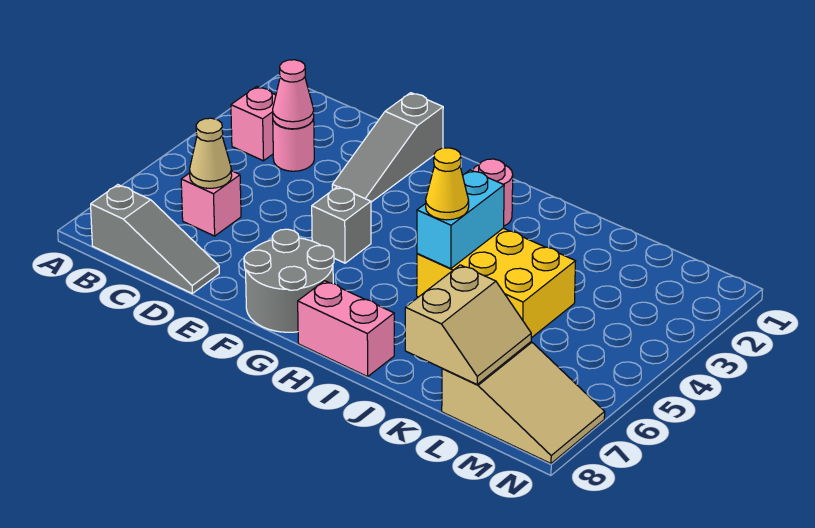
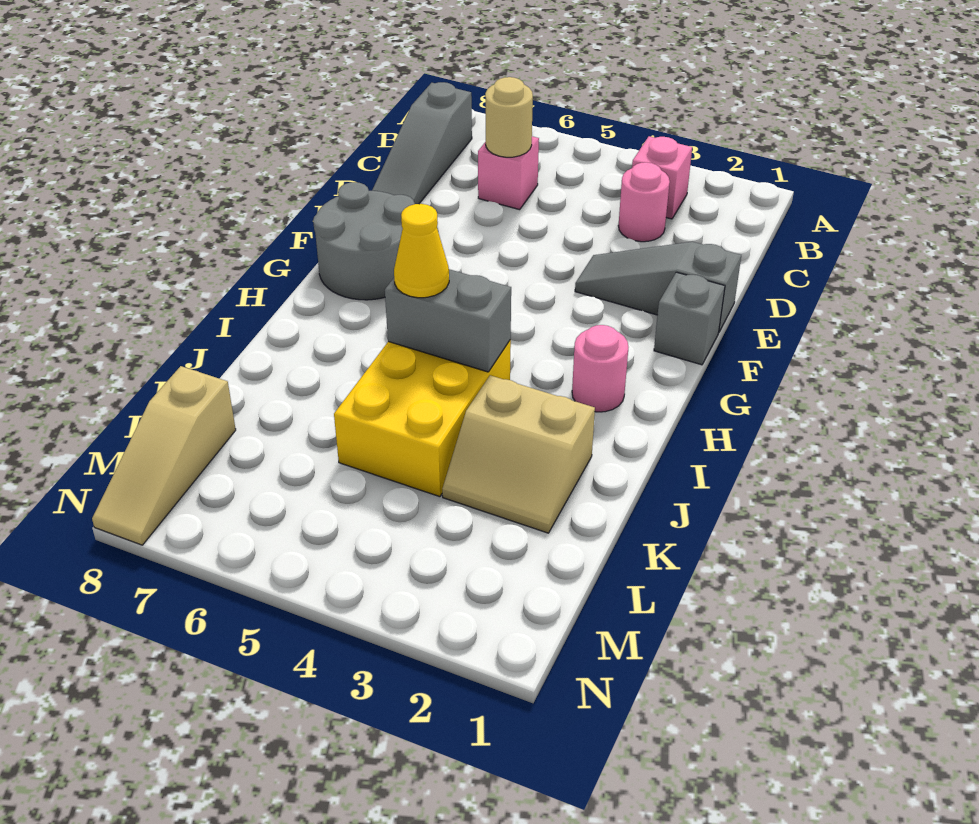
pink cone C3 level 2 -> none
tan cone C6 level 2 -> tan round brick C6 level 2
grey brick F5 level 1 -> grey brick F1 level 1
pink brick H8:I8 level 1 -> none
cyan brick I4:I5 level 2 -> grey brick I4:I5 level 2
tan slope K7:L8 level 2 top K -> tan slope J2:K3 level 1 top J
tan slope L7:N8 level 1 top L -> tan slope L8:N8 level 1 top L

